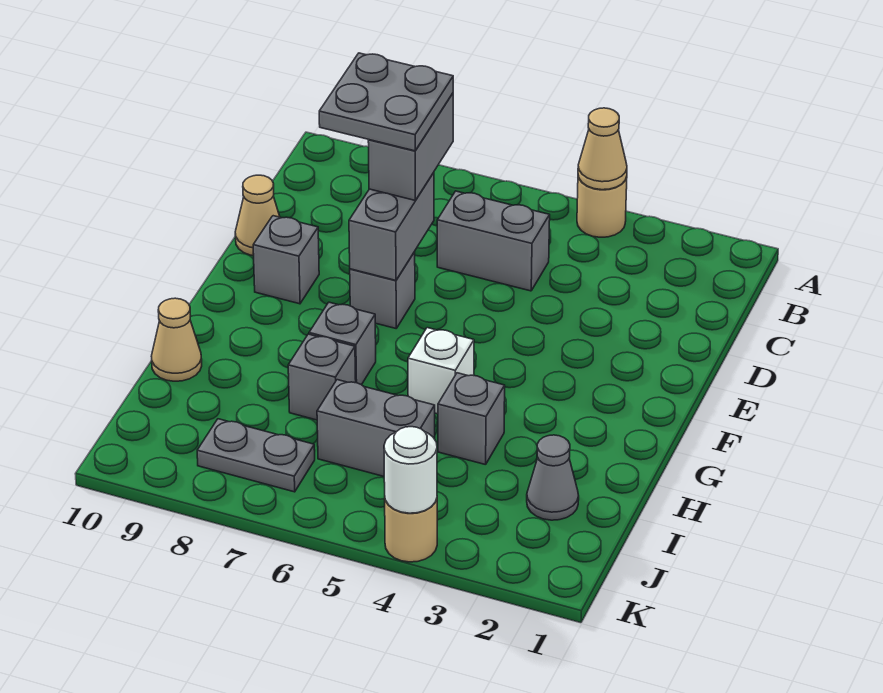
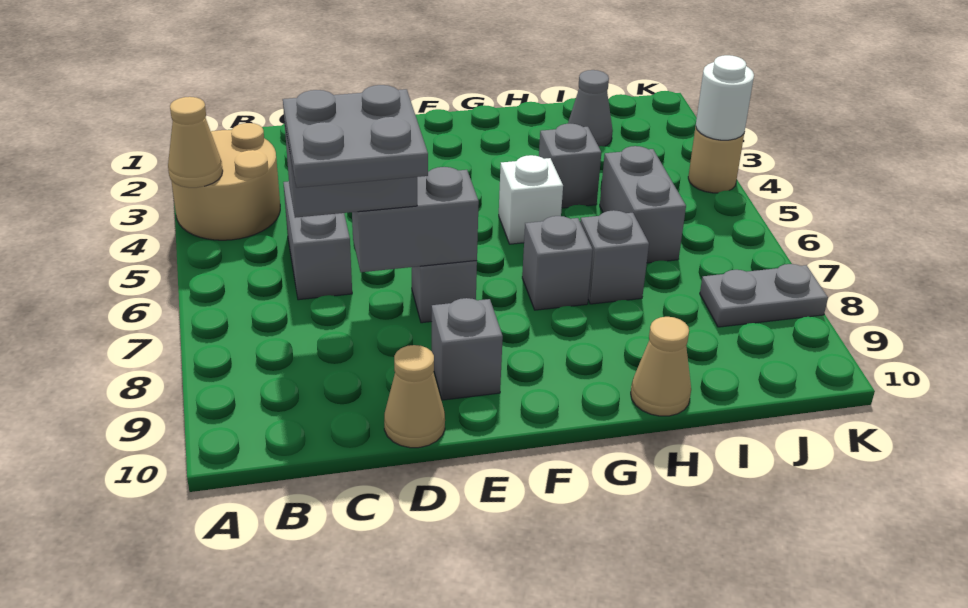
tan round brick A4 level 1 -> tan round brick A3:B4 level 1
grey plate J7:J8 level 1 -> grey plate J8:K8 level 1

